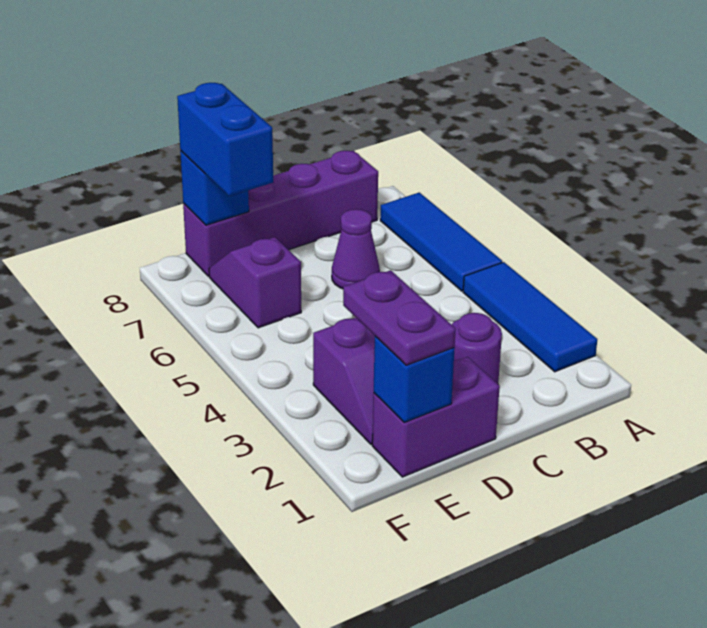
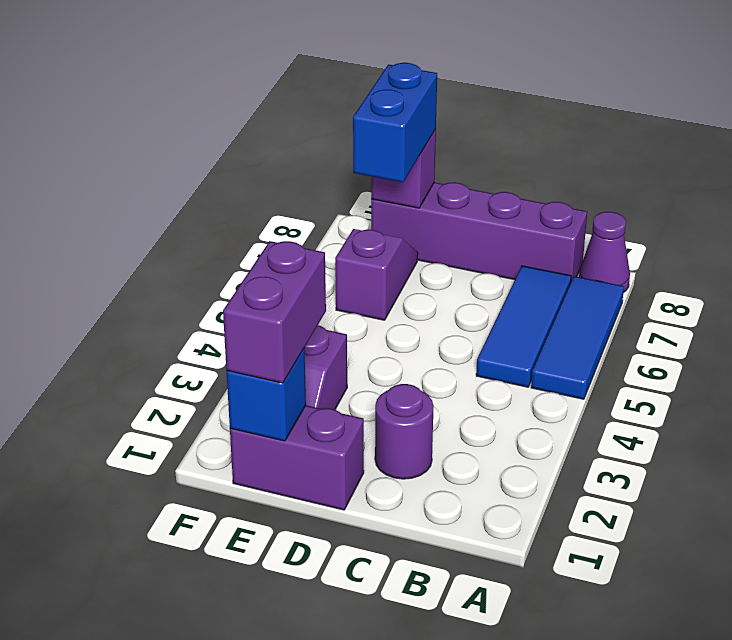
blue tile A2:A4 level 1 -> blue tile B5:B7 level 1
purple cone C6 level 1 -> purple cone A8 level 1
purple plate E1:E2 level 3 -> purple brick E1:E2 level 3
blue brick E8 level 2 -> purple brick E8 level 2

